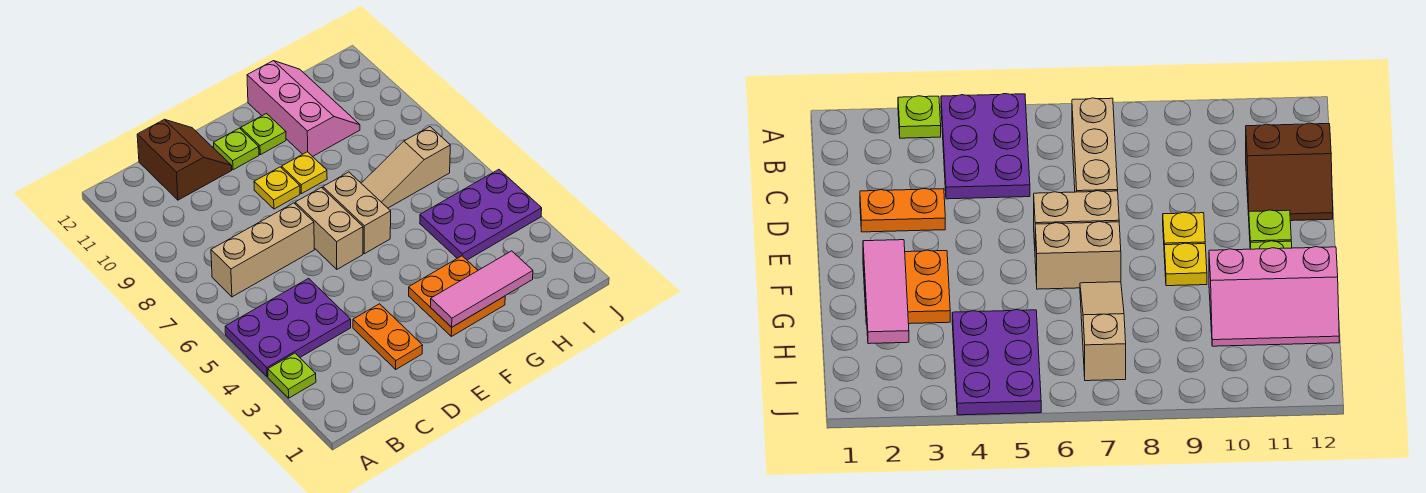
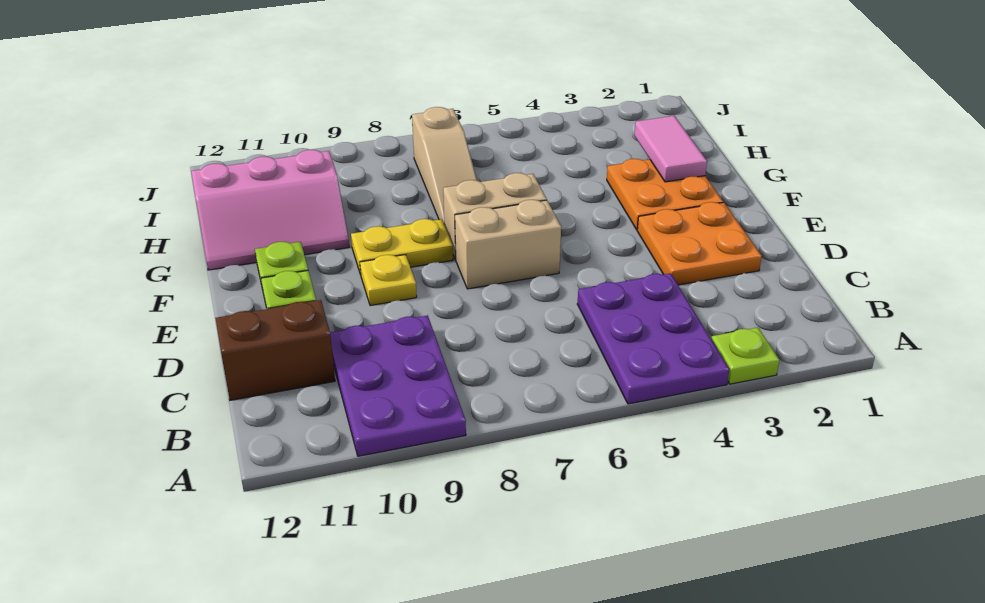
tan brick B7:D7 level 1 -> none
orange plate D2:D3 level 1 -> orange plate D2:E3 level 1
pink tile F2:H2 level 2 -> pink tile G2:H2 level 2
yellow plate F9 level 1 -> yellow plate F8:F9 level 1
pink slope G10:H12 level 1 top G -> pink slope G10:H12 level 1 top H
purple plate H4:J5 level 1 -> purple plate A9:C10 level 1

